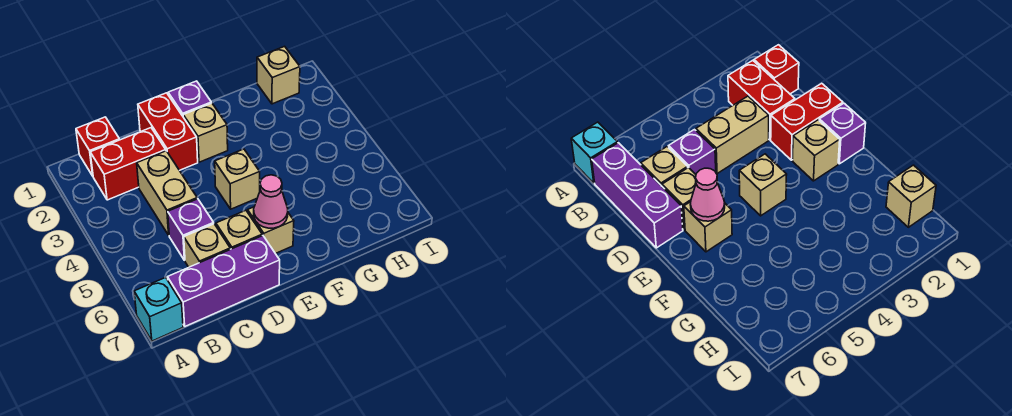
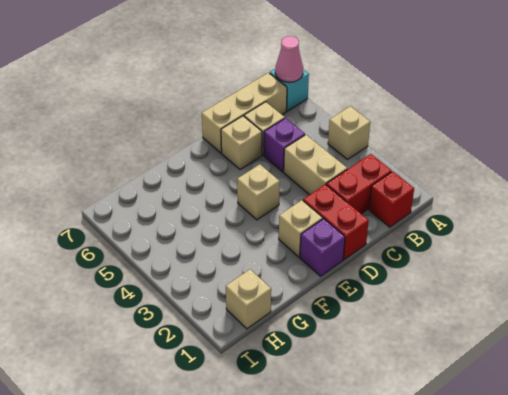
purple brick B7:D7 level 1 -> tan brick B7:D7 level 1
tan brick E6 level 1 -> tan brick A4 level 1
pink cone E6 level 2 -> pink cone A7 level 2

